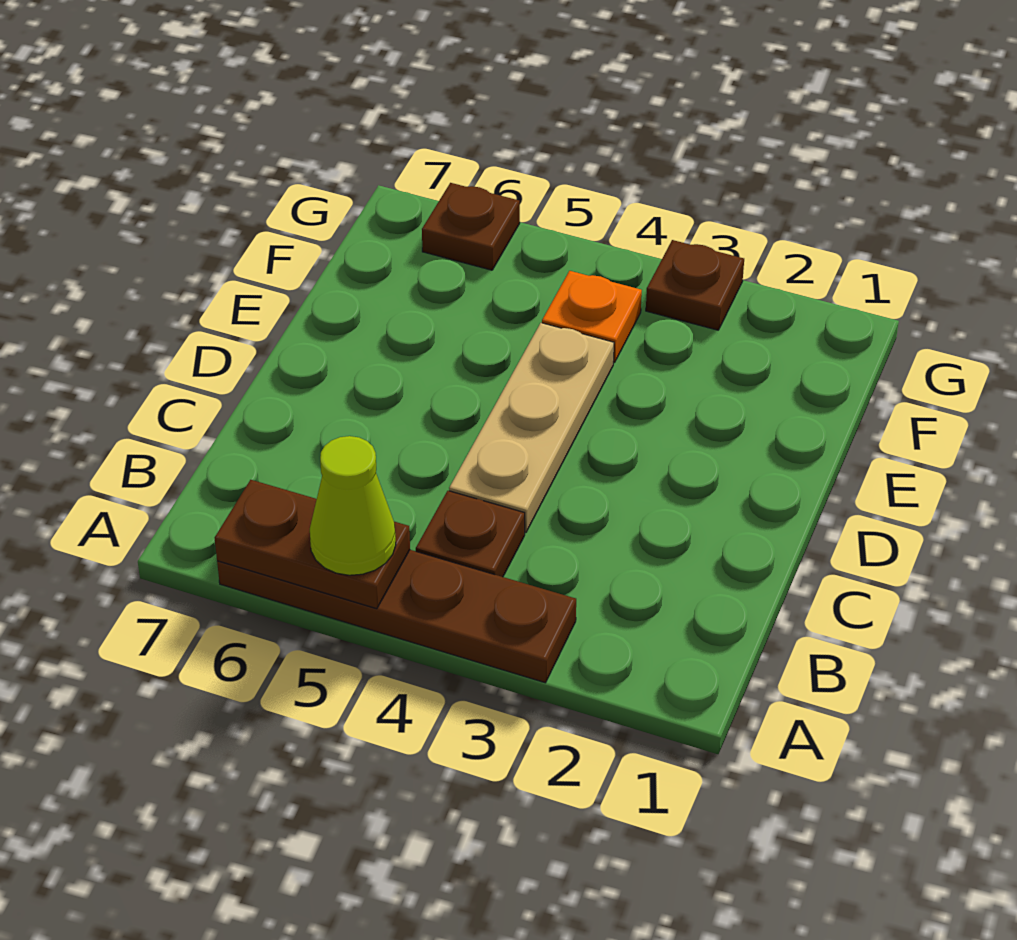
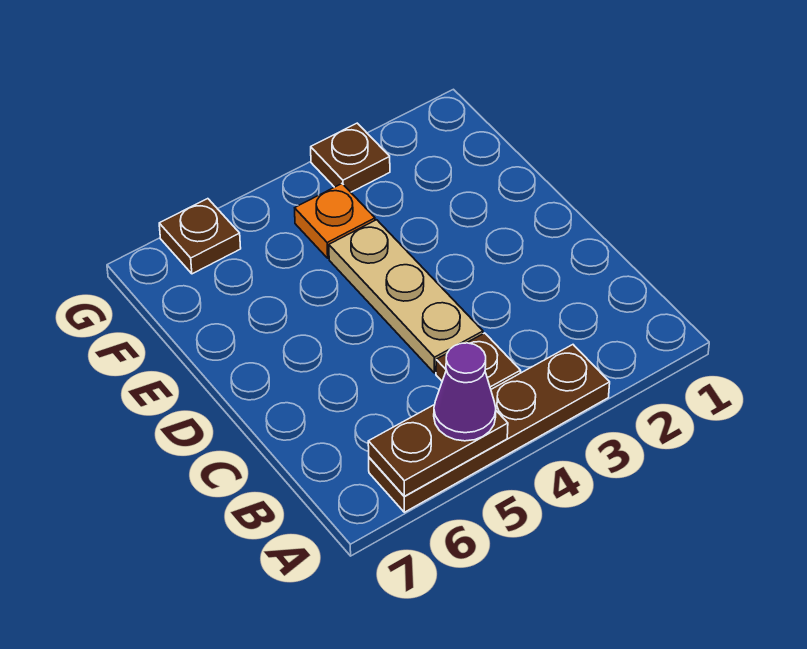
lime cone A5 level 3 -> purple cone A5 level 3

